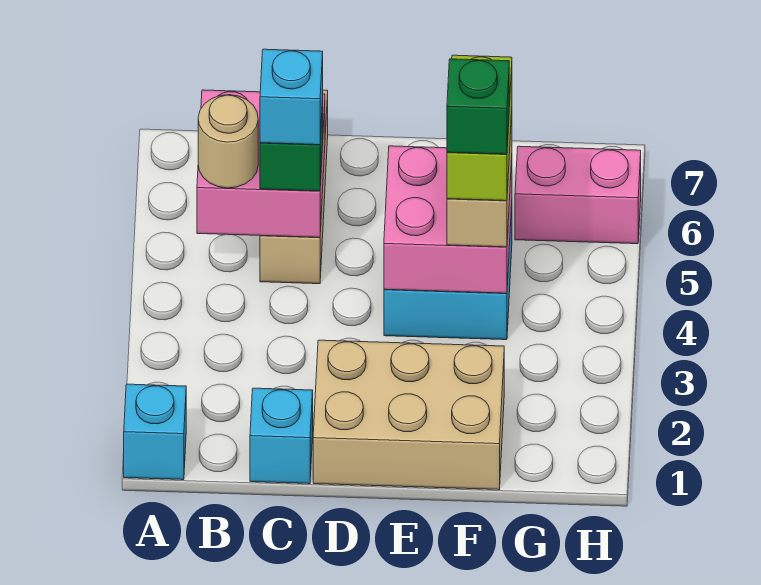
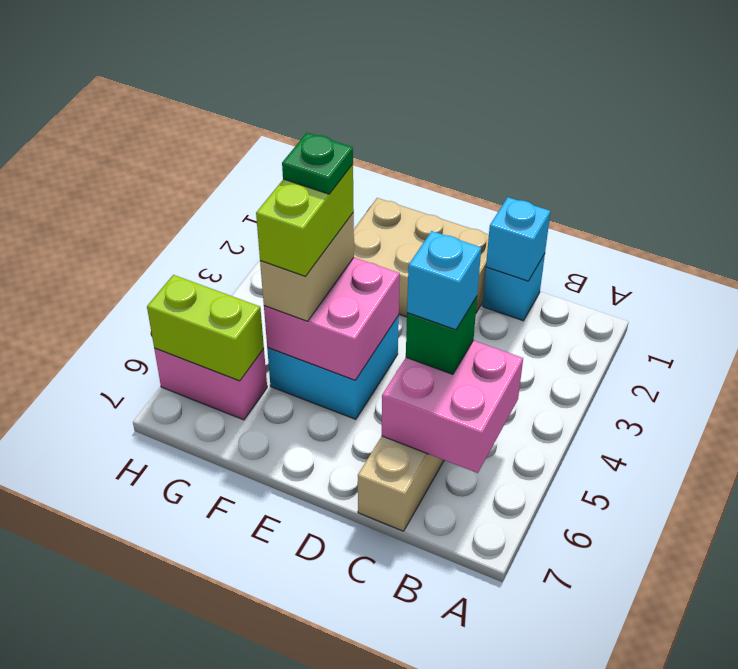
cyan brick A1 level 1 -> cyan brick C1 level 2
tan round brick B5 level 3 -> none
green brick F4 level 5 -> green plate F4 level 5
none -> lime brick G6:H6 level 2

